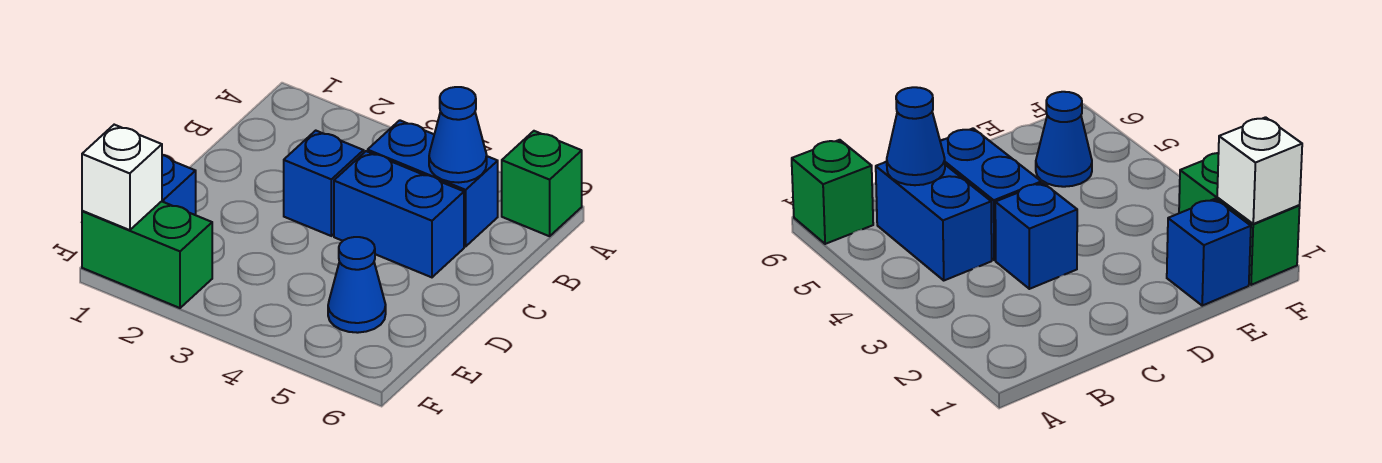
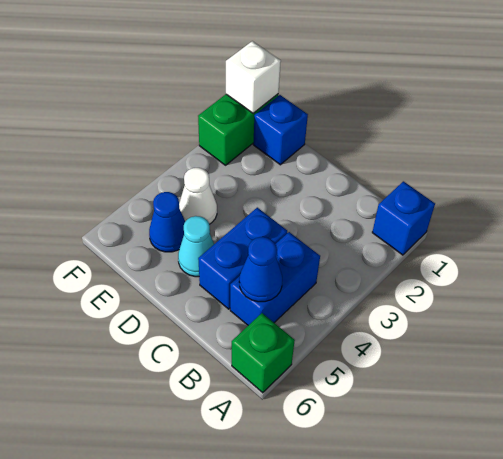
blue brick C3 level 1 -> blue brick A1 level 1
none -> cyan cone D5 level 1
none -> white cone E4 level 1

